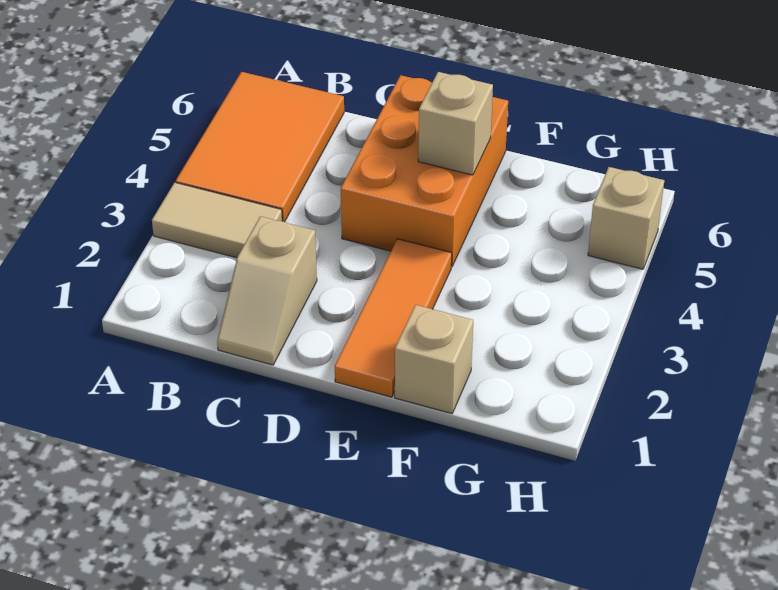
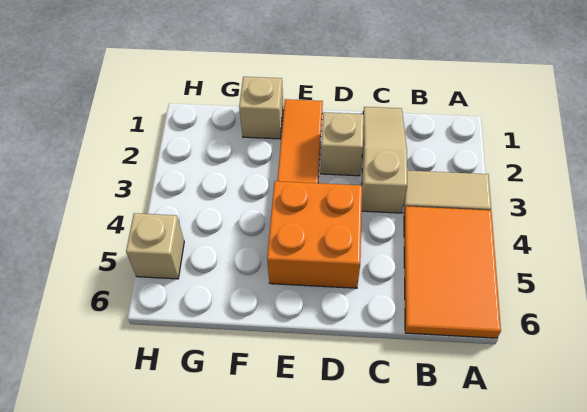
tan slope C1:C2 level 1 top 2 -> tan slope C1:C3 level 1 top 3
orange brick D4:E6 level 1 -> orange brick D4:E5 level 1
tan brick E5 level 2 -> tan brick D2 level 1

